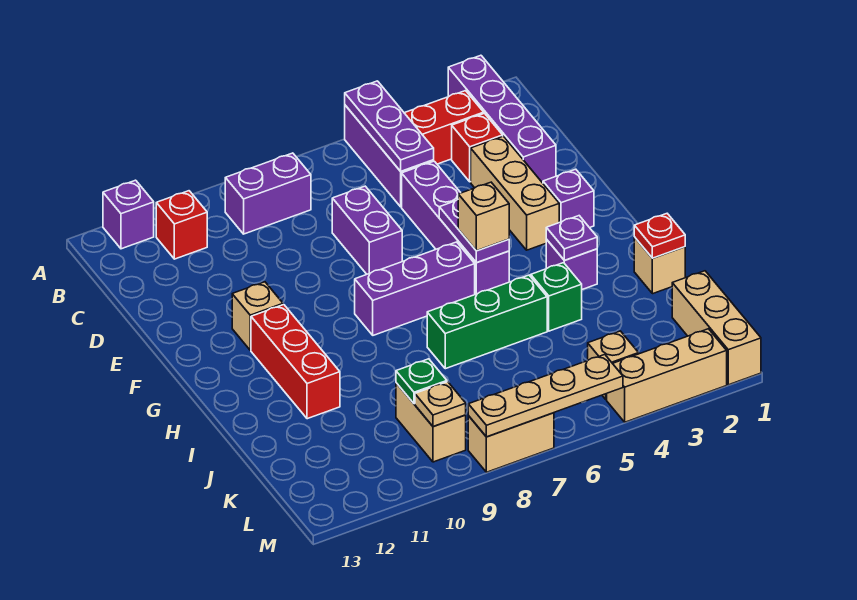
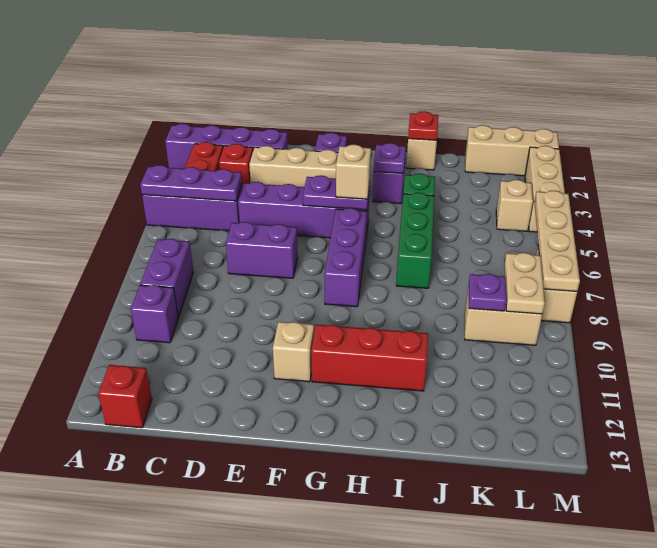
purple brick A12 level 1 -> purple brick B10 level 1
red brick B11 level 1 -> red brick B13 level 1
green plate K9 level 2 -> purple plate K9 level 2
tan plate L9 level 2 -> tan plate L8:L9 level 2

